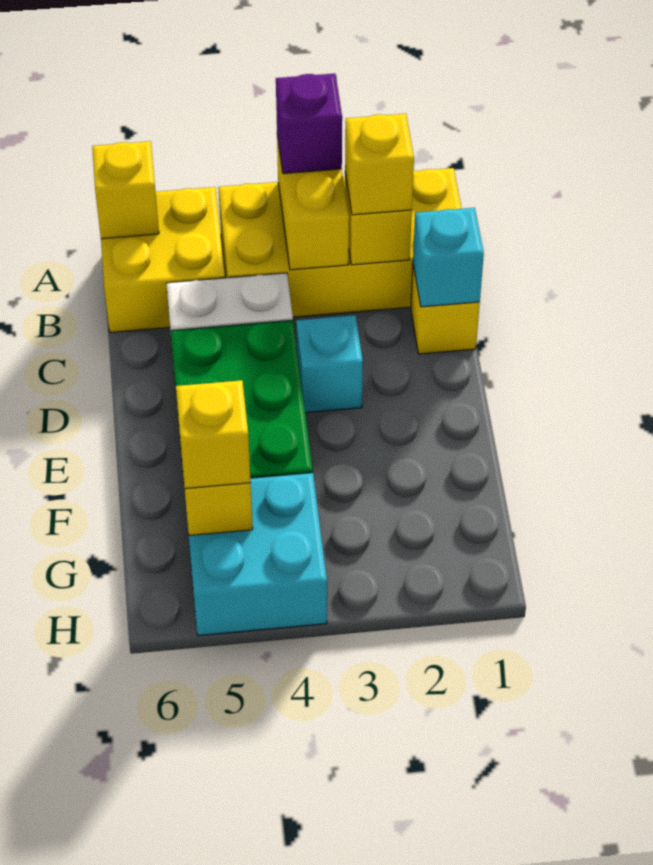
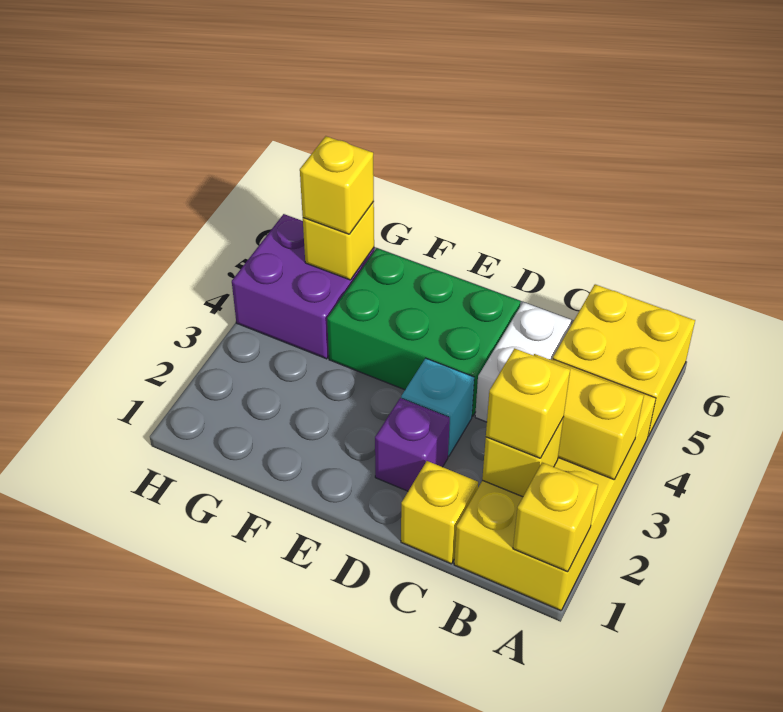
purple brick A3 level 3 -> purple brick D2 level 1
yellow brick A6 level 2 -> yellow brick A1 level 2
cyan brick C1 level 2 -> none
cyan brick G4:H5 level 1 -> purple brick G4:H5 level 1

